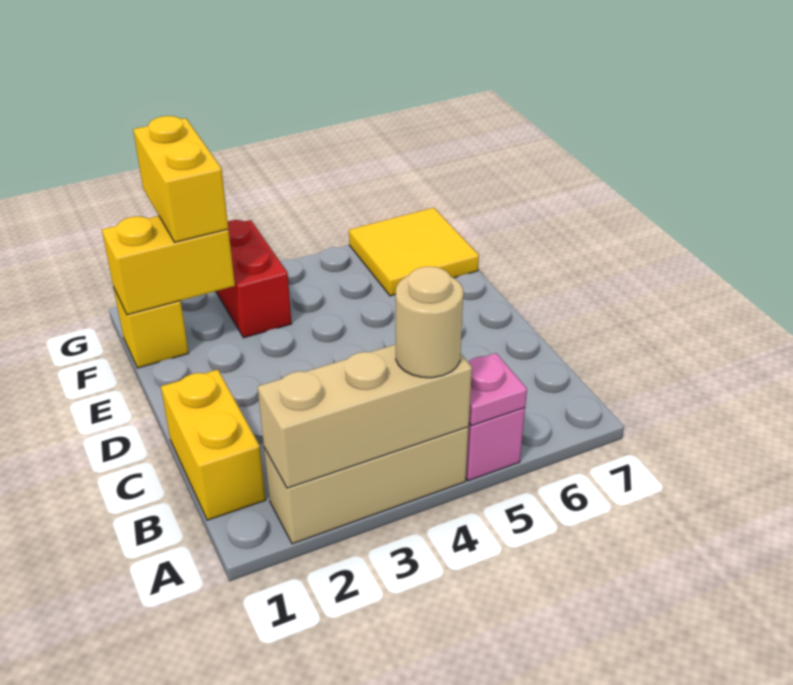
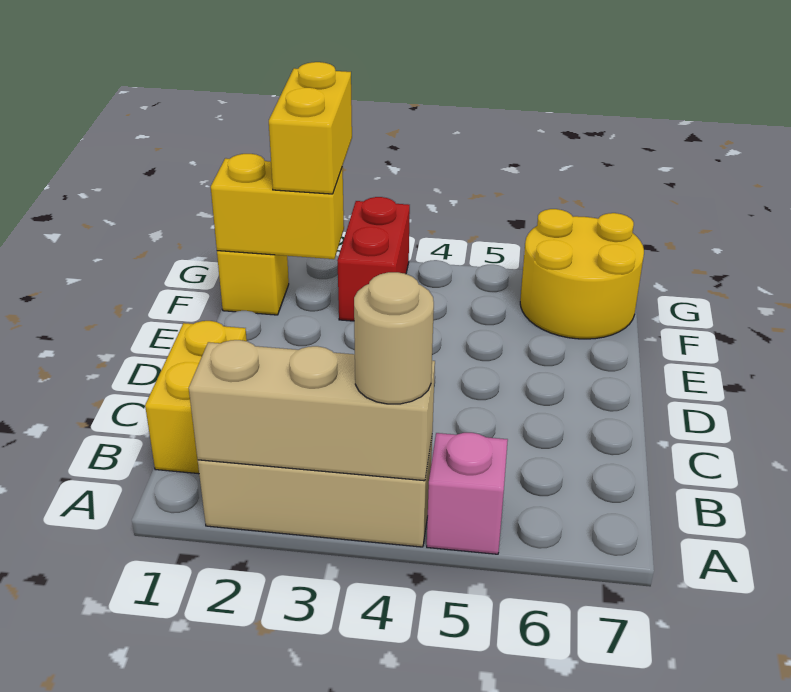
pink plate A5 level 2 -> none
yellow tile F6:G7 level 1 -> yellow round brick F6:G7 level 1

